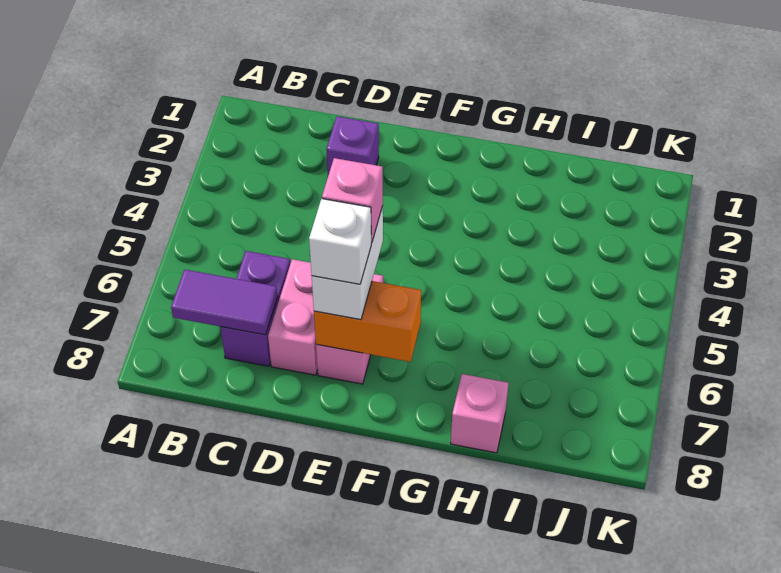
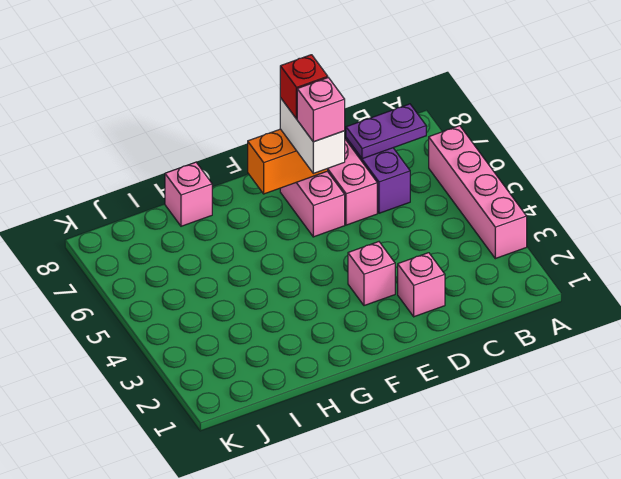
none -> pink brick A3:A6 level 1
purple tile B7:C7 level 2 -> purple plate B7:C7 level 2
purple brick D2 level 1 -> pink brick D2 level 1
none -> pink brick E3 level 1
white brick E7 level 4 -> red brick E7 level 4

